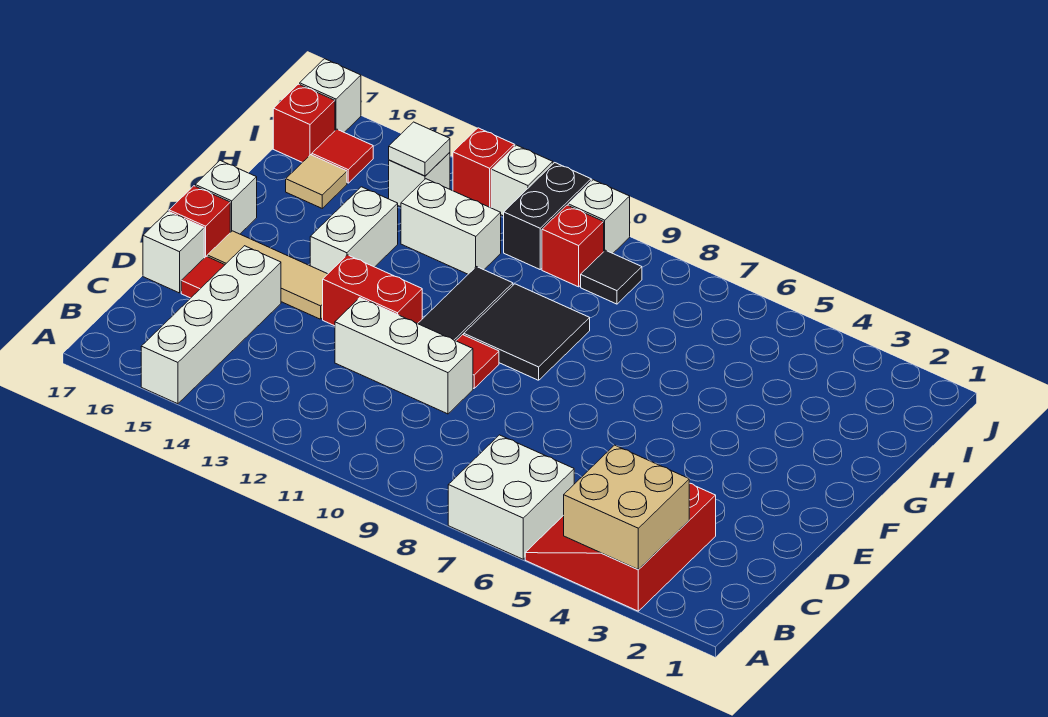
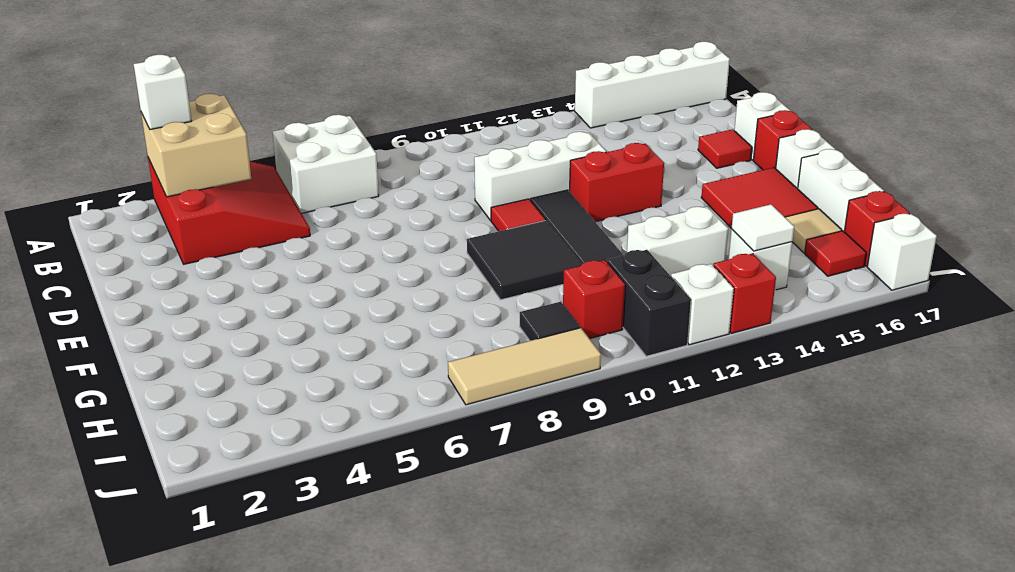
white brick A15:D15 level 1 -> white brick A14:A17 level 1
tan tile E14:E16 level 1 -> tan tile J7:J9 level 1
white brick F14:G14 level 1 -> white brick G17:H17 level 1
none -> red tile F15:G16 level 1
white brick J10 level 1 -> white brick A3 level 3

